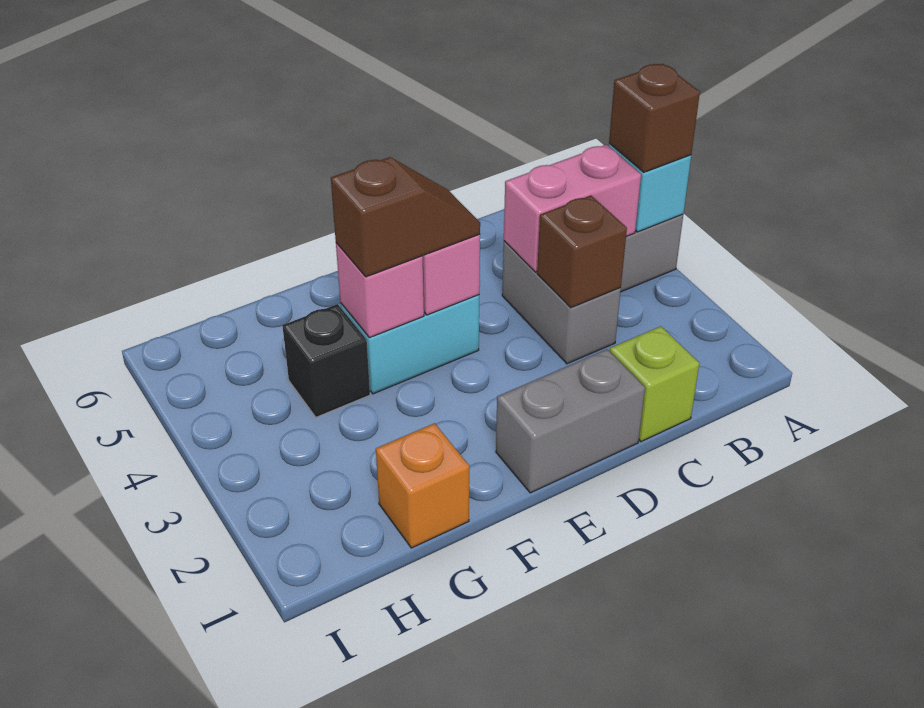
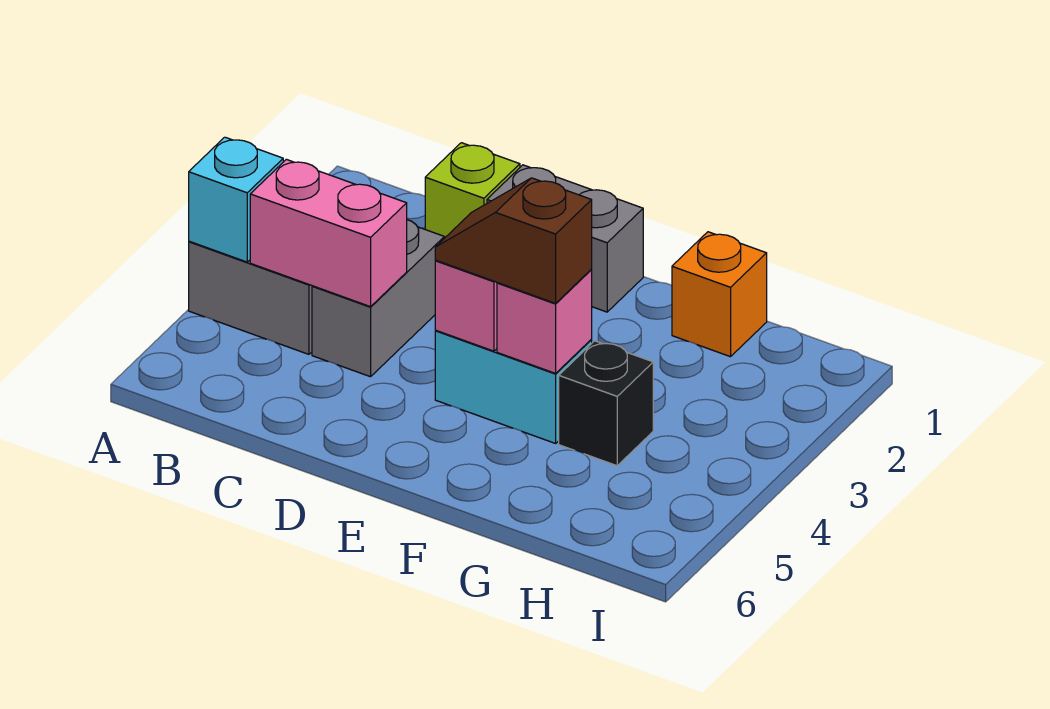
brown brick A4 level 3 -> none
brown brick C3 level 2 -> none

